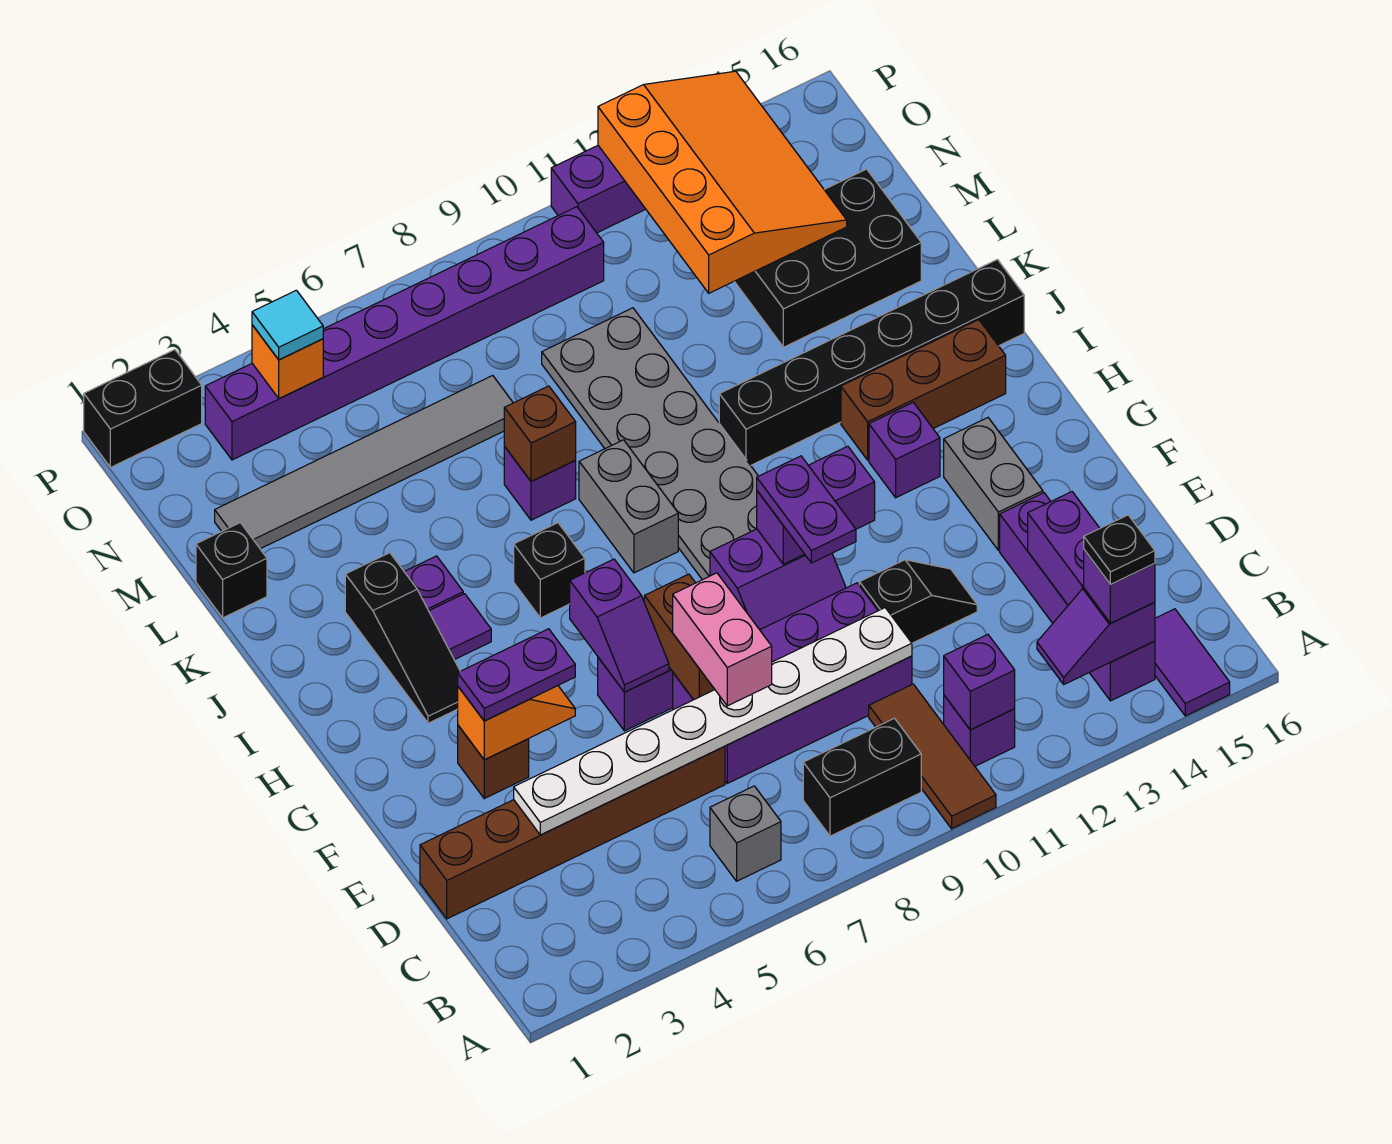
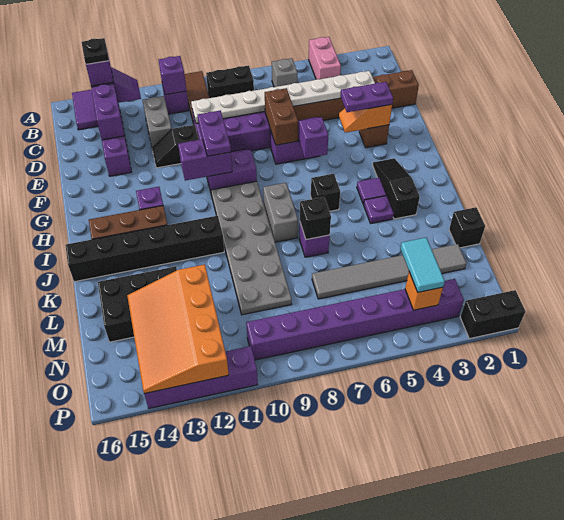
pink brick D7:E7 level 3 -> pink brick A4:B4 level 1
grey brick F14:G14 level 1 -> grey brick C12:D12 level 1
brown brick K7 level 2 -> black brick K7 level 2
cyan tile O4 level 3 -> cyan tile N4:O4 level 3

